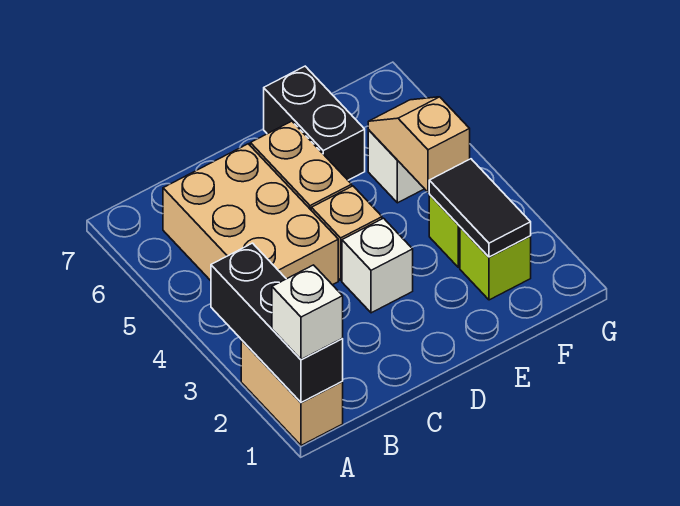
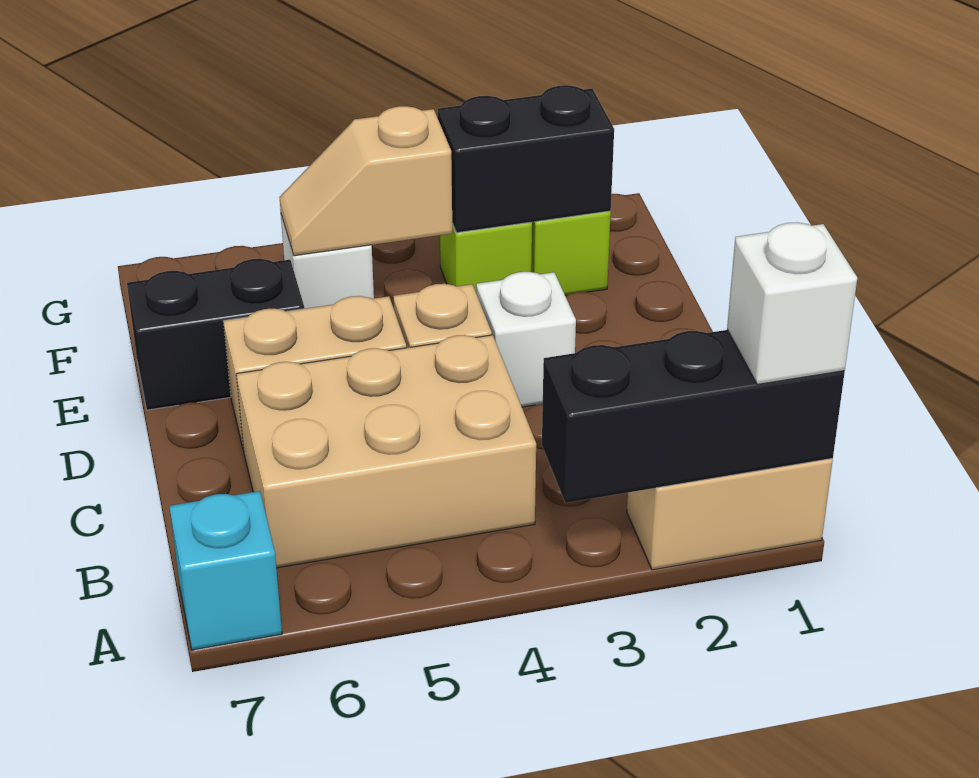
none -> cyan brick A7 level 1
black tile F2:F3 level 2 -> black brick F2:F3 level 2

